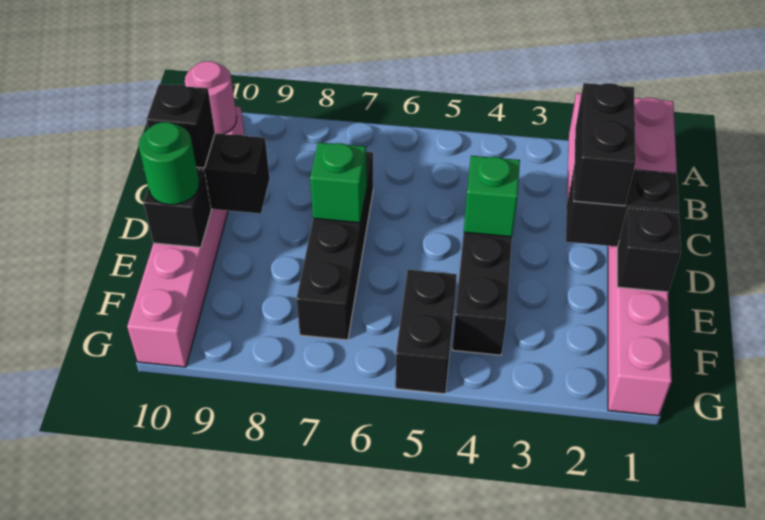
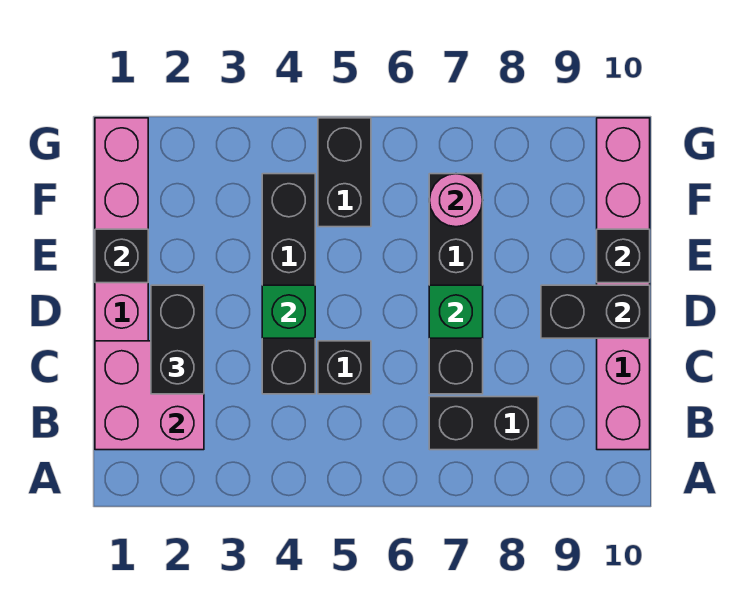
pink round brick B10 level 2 -> pink round brick F7 level 2
black brick D1:D2 level 2 -> black brick B7:B8 level 1
black brick D10 level 3 -> black brick C5 level 1
green round brick E10 level 3 -> none

